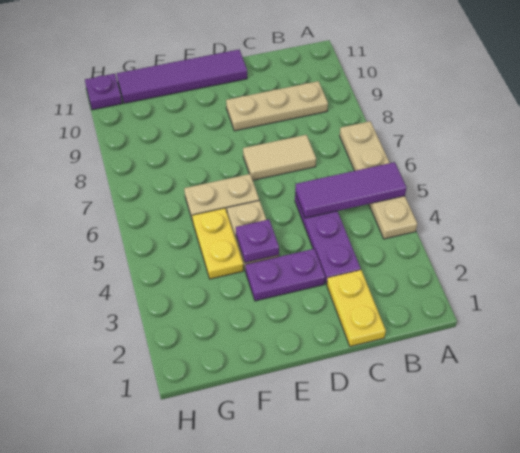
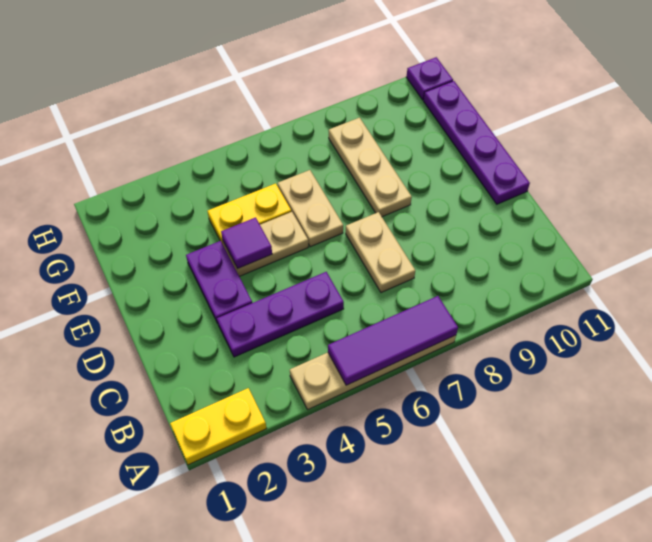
purple tile A5:C5 level 2 -> purple tile A5:A7 level 2
tan plate B9:D9 level 1 -> tan plate E8:G8 level 1
yellow plate C1:C2 level 1 -> yellow plate A1:A2 level 1
tan tile C7:D7 level 1 -> tan plate C7:D7 level 1
purple tile D11:G11 level 1 -> purple plate D11:G11 level 1
purple plate E4 level 2 -> purple tile E4 level 2

